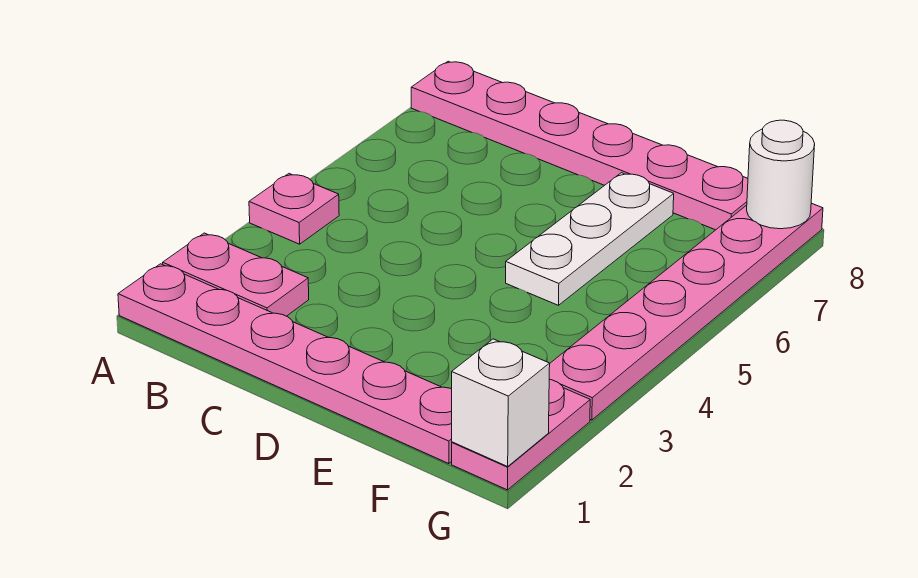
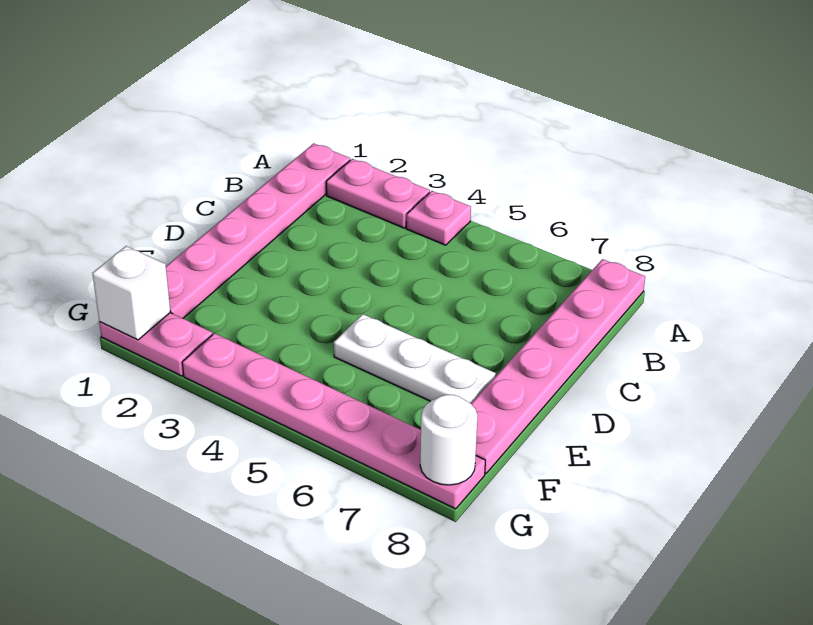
pink plate A2:B2 level 1 -> pink plate A2:A3 level 1

